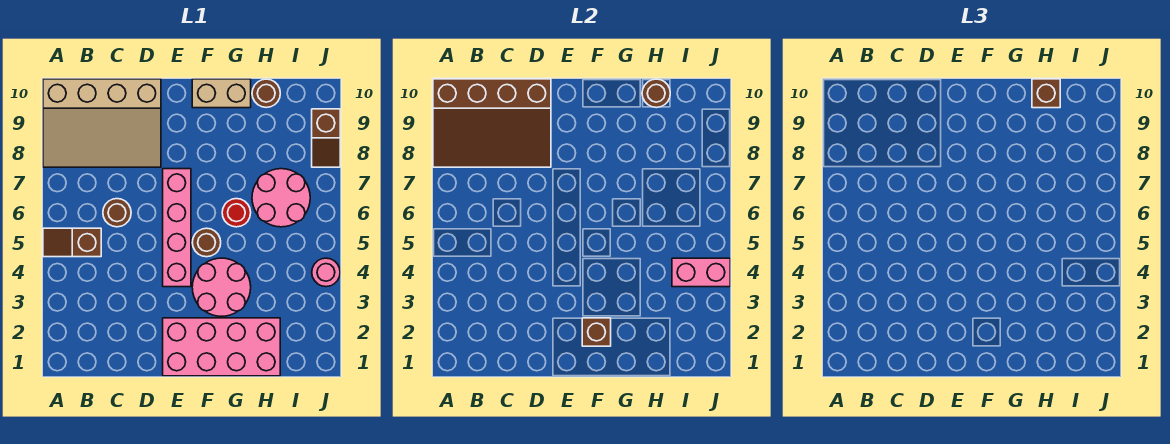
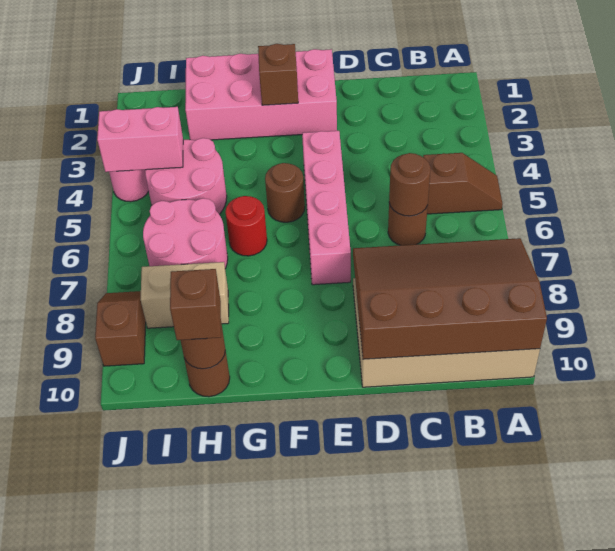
none -> brown round brick C6 level 2
pink round brick F3:G4 level 1 -> pink round brick H4:I5 level 1
tan brick F10:G10 level 1 -> tan brick H8:I8 level 1

